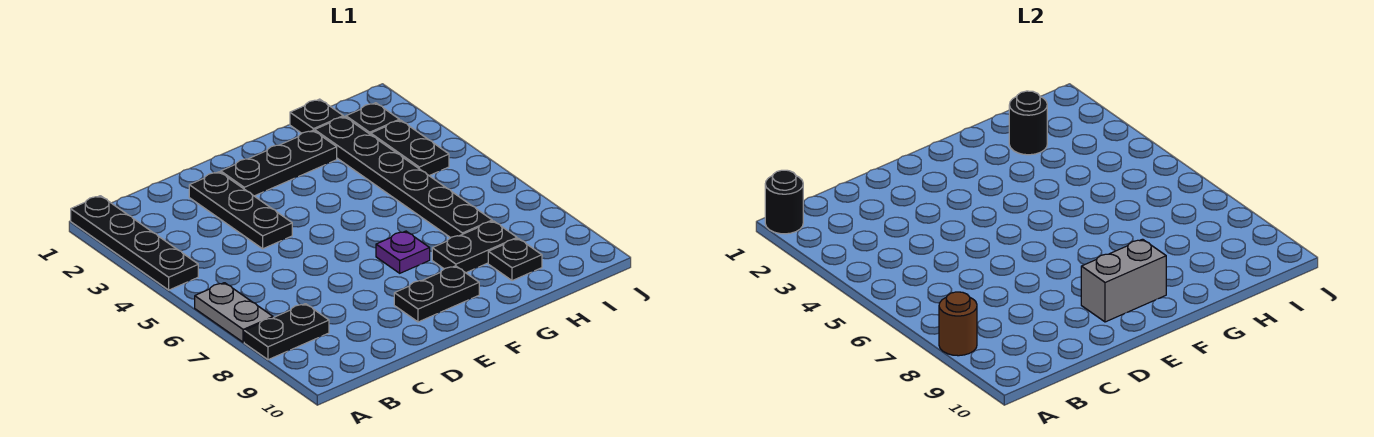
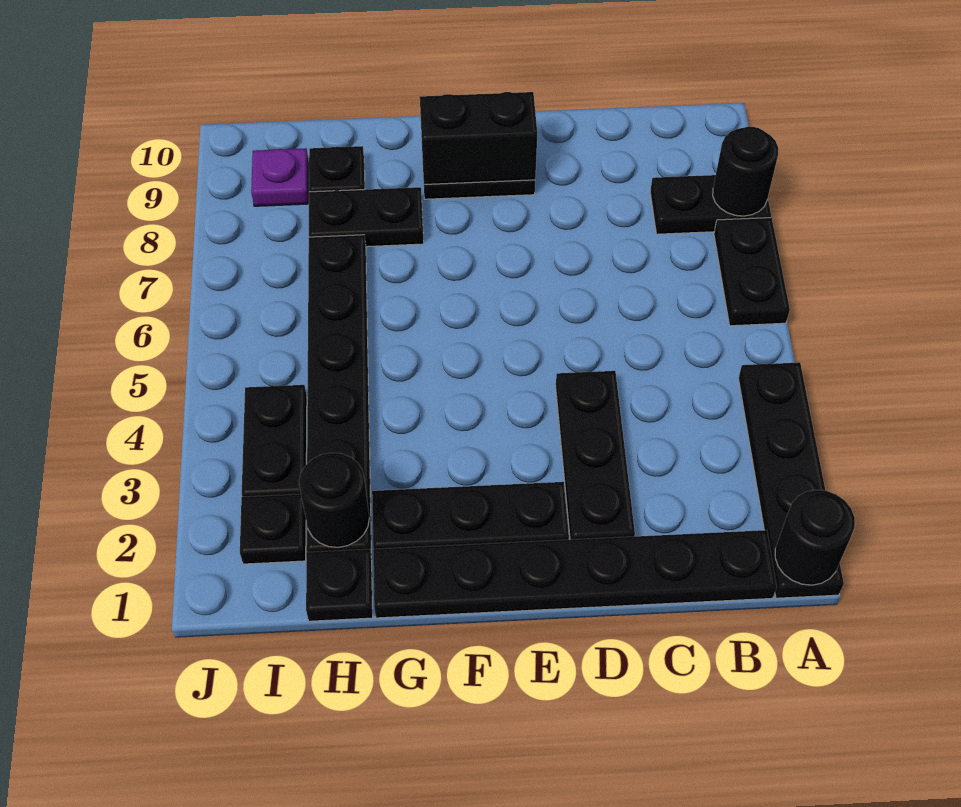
grey plate A6:A7 level 1 -> black plate A6:A7 level 1
brown round brick A8 level 2 -> black round brick A8 level 2
none -> black plate B1:G1 level 1
grey brick E9:F9 level 2 -> black brick E9:F9 level 2
purple plate F7 level 1 -> purple plate I9 level 1

